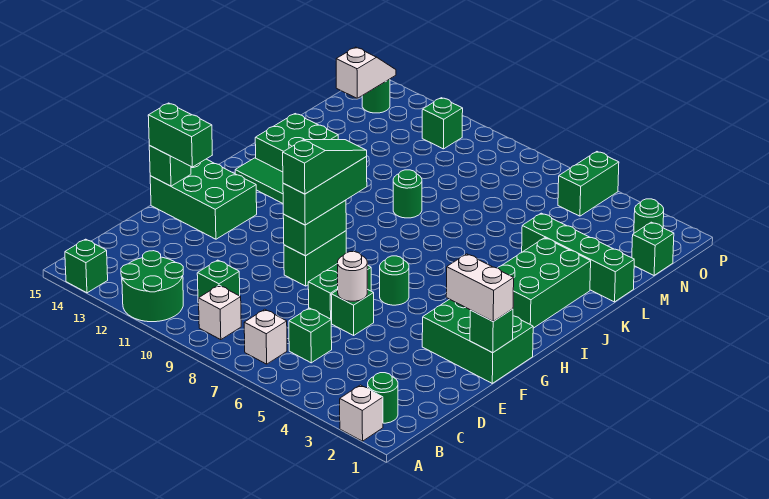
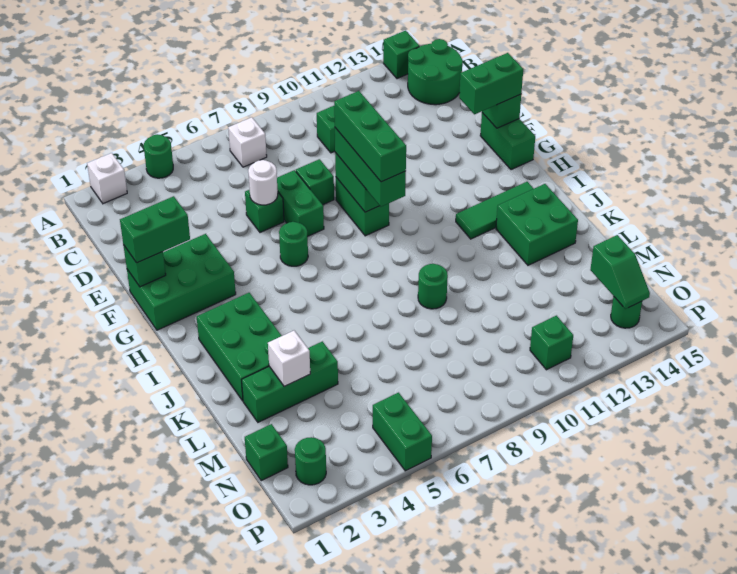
green round brick A11:B12 level 1 -> green round brick B14:C15 level 1
green round brick B2 level 1 -> green round brick A4 level 1
white brick B9 level 1 -> white brick L3 level 2
green brick C6 level 1 -> green brick E8 level 1
white brick F1:F2 level 3 -> green brick F1:F2 level 3
green slope F9:H9 level 4 top F -> green brick F9:H9 level 4
green brick F13:G15 level 1 -> green brick F15:G15 level 1
green brick L1:L4 level 1 -> green brick L2:L4 level 1
white slope N14:O14 level 2 top N -> green slope N14:O14 level 2 top N

